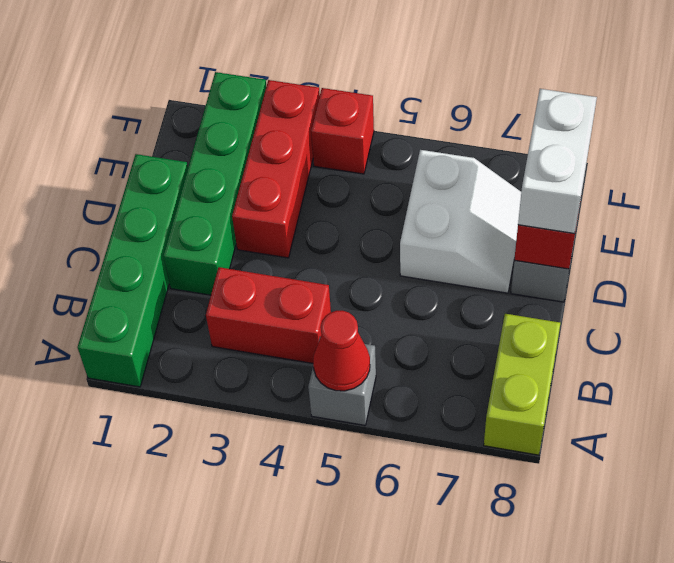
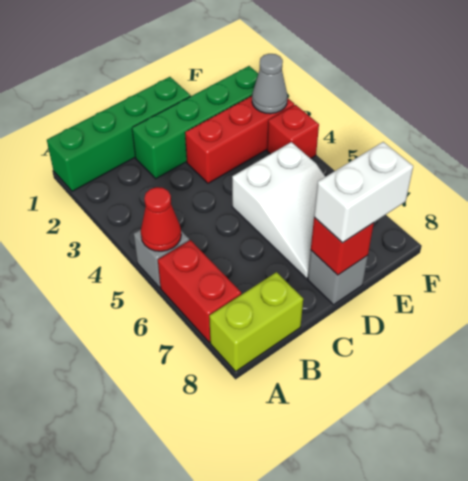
red brick B3:B4 level 1 -> red brick A6:A7 level 1
white slope D6:E7 level 1 top 6 -> white slope D5:E7 level 1 top 5
none -> grey cone F3 level 2

